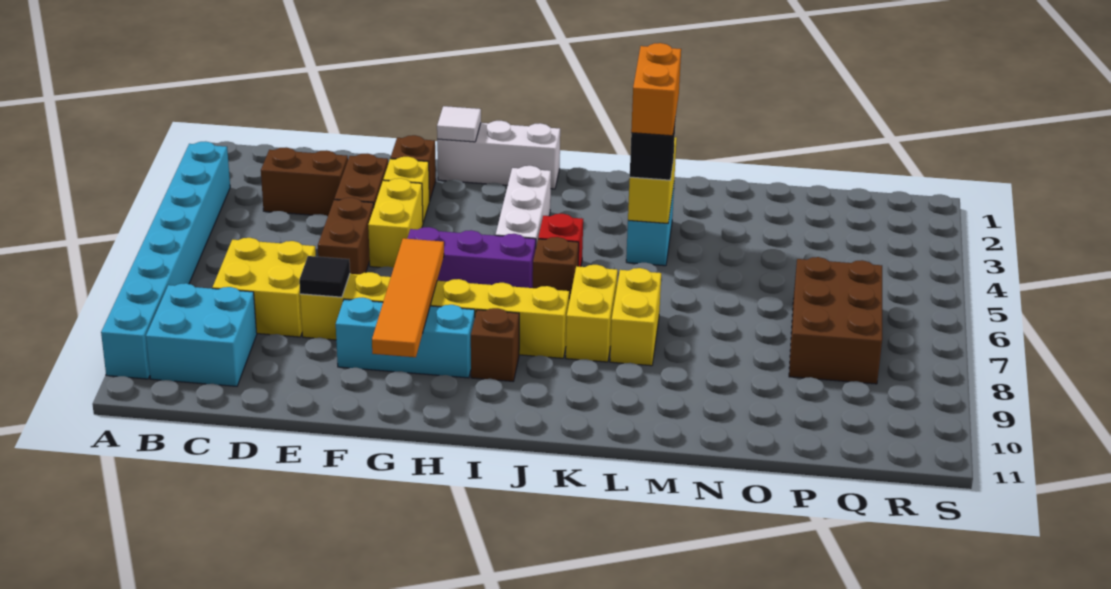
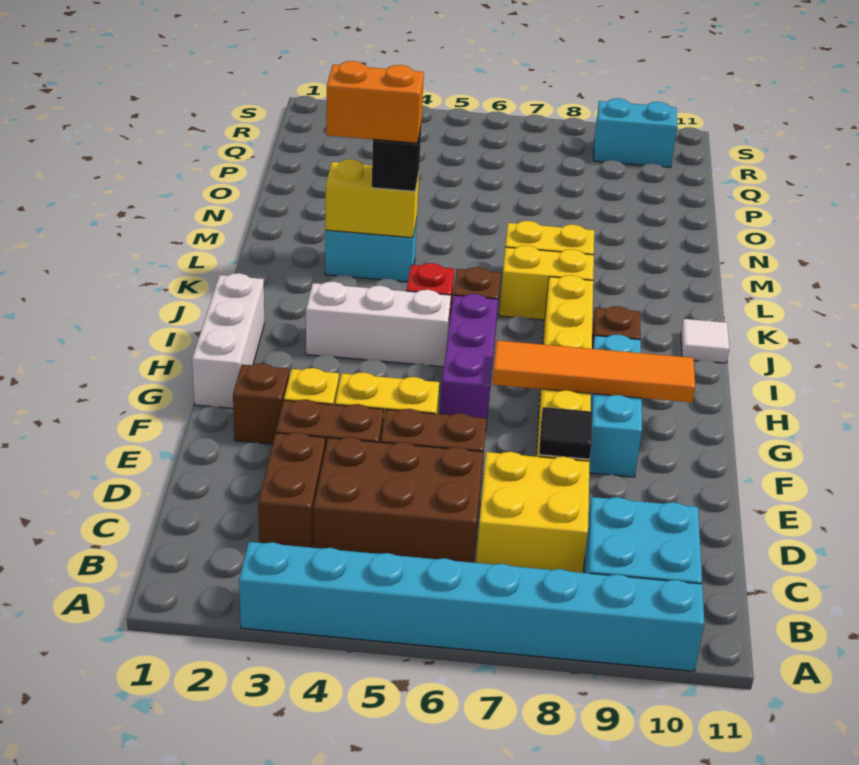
white tile G1 level 2 -> white tile J11 level 1
brown brick P6:Q8 level 1 -> brown brick C4:D6 level 1
none -> cyan brick R9:R10 level 1

